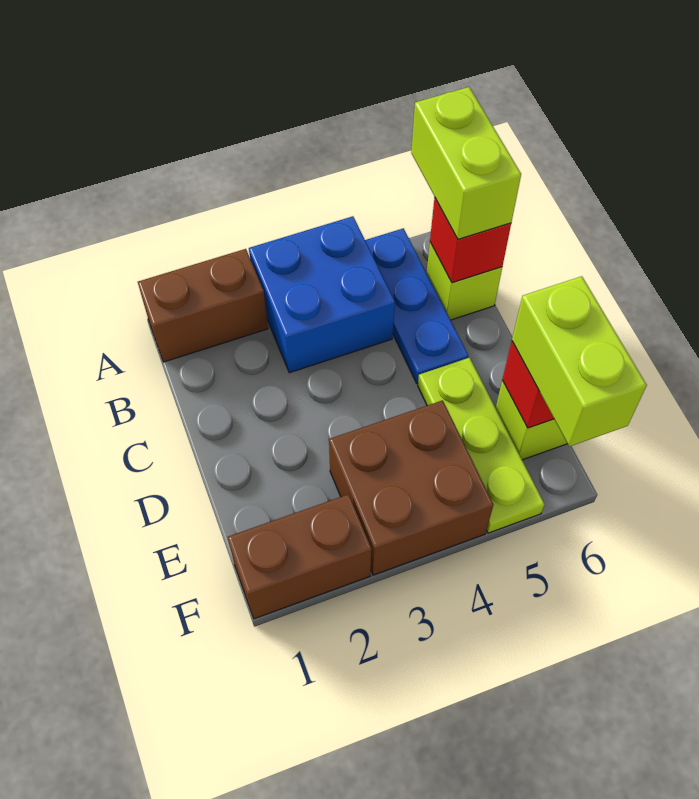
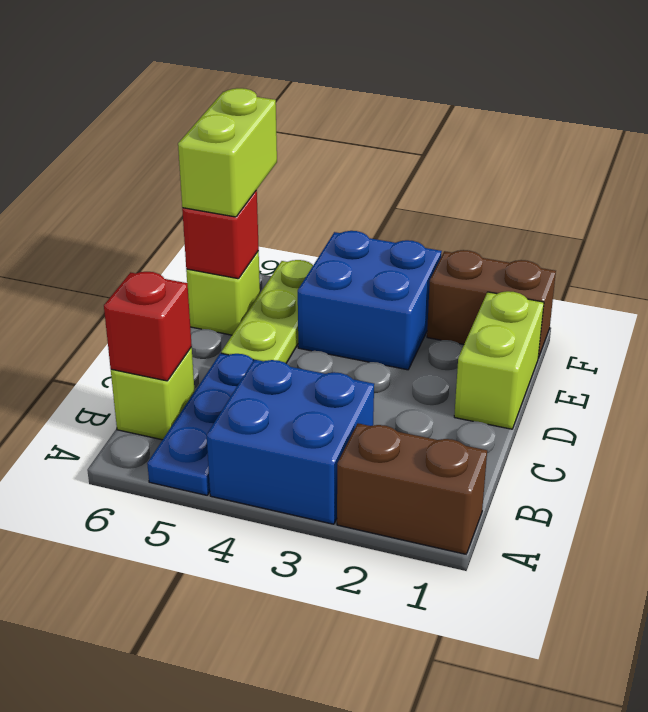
lime brick A6:B6 level 3 -> lime brick D1:E1 level 1
brown brick E3:F4 level 1 -> blue brick E3:F4 level 1

